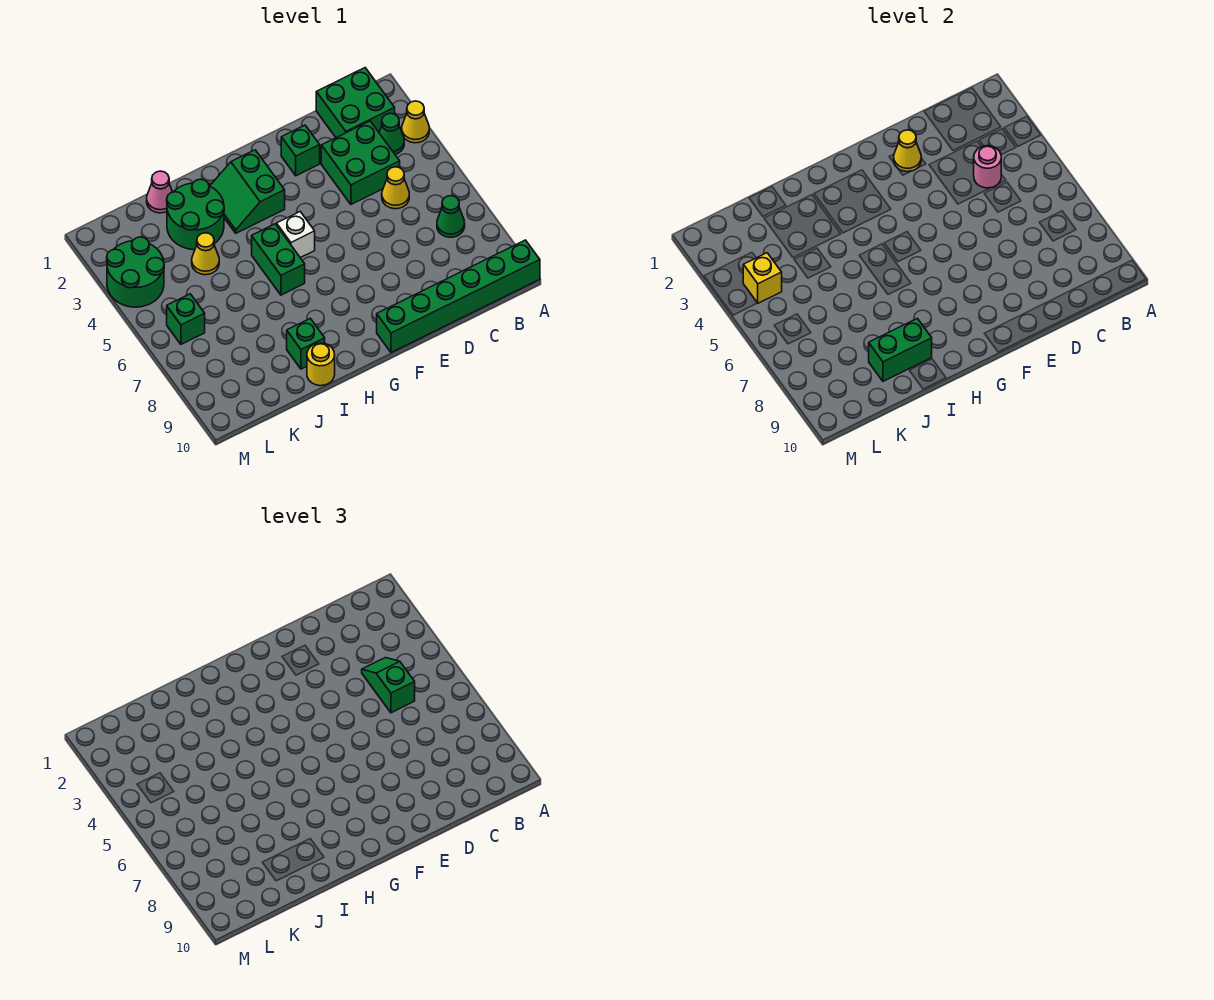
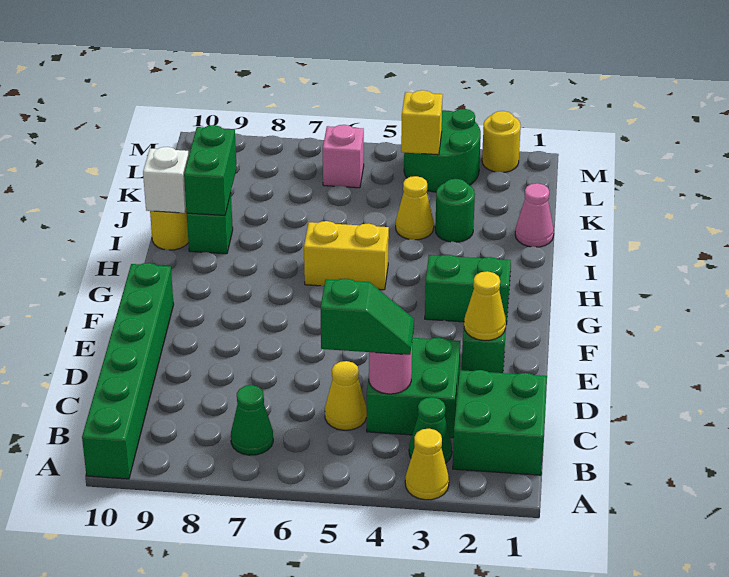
white brick G5 level 1 -> white brick I10 level 2
green brick H5:H6 level 1 -> yellow brick H5:H6 level 1
green round brick I2:J3 level 1 -> green round brick J3 level 1
green brick L6 level 1 -> pink brick L6 level 1
none -> yellow round brick M2 level 1

